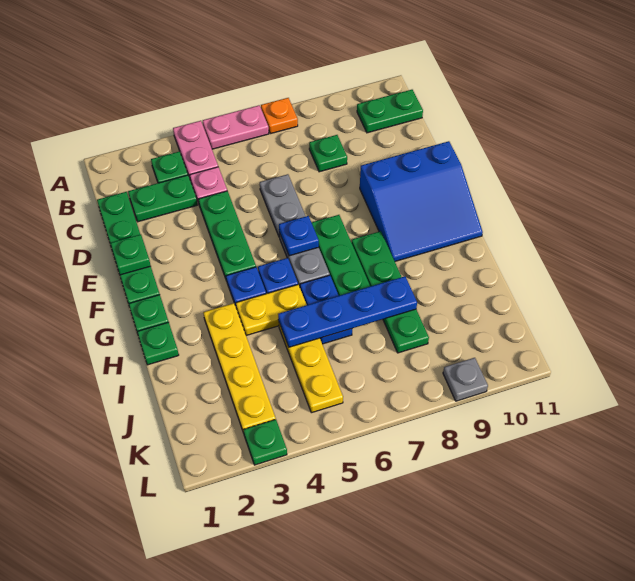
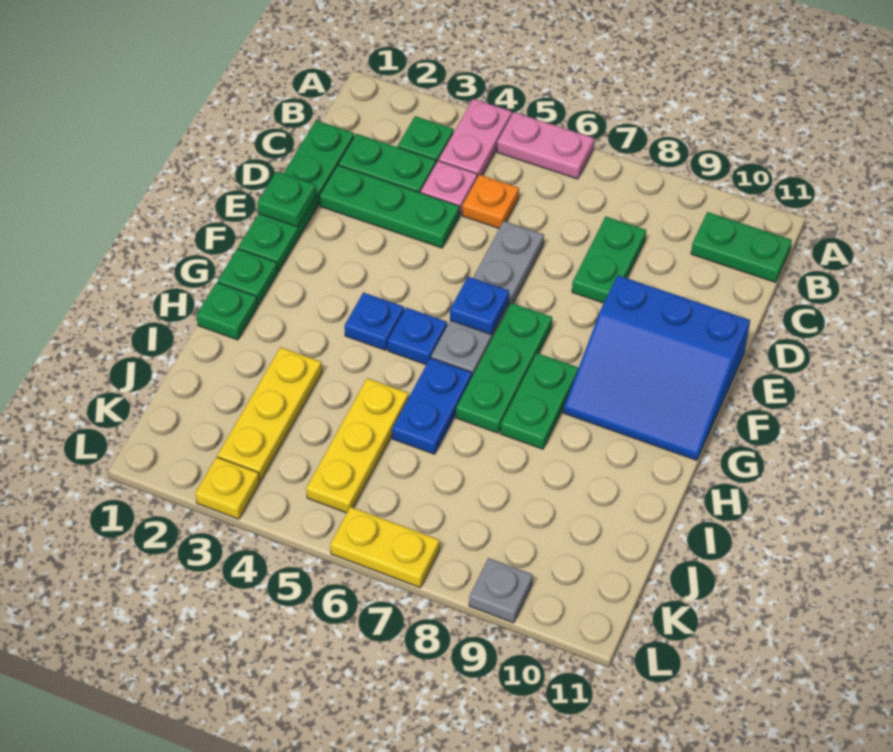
orange plate A7 level 1 -> orange plate C5 level 1
green plate C8 level 1 -> green plate C8:D8 level 1
green plate D4:F4 level 1 -> green plate D2:D4 level 1
green plate G8:J8 level 1 -> green plate G8:H8 level 1
yellow plate H3:K3 level 1 -> yellow plate I3:K3 level 1
yellow plate H4:H5 level 1 -> yellow plate L6:L7 level 1
blue plate I5:I8 level 2 -> none
green plate L3 level 1 -> yellow plate L3 level 1

